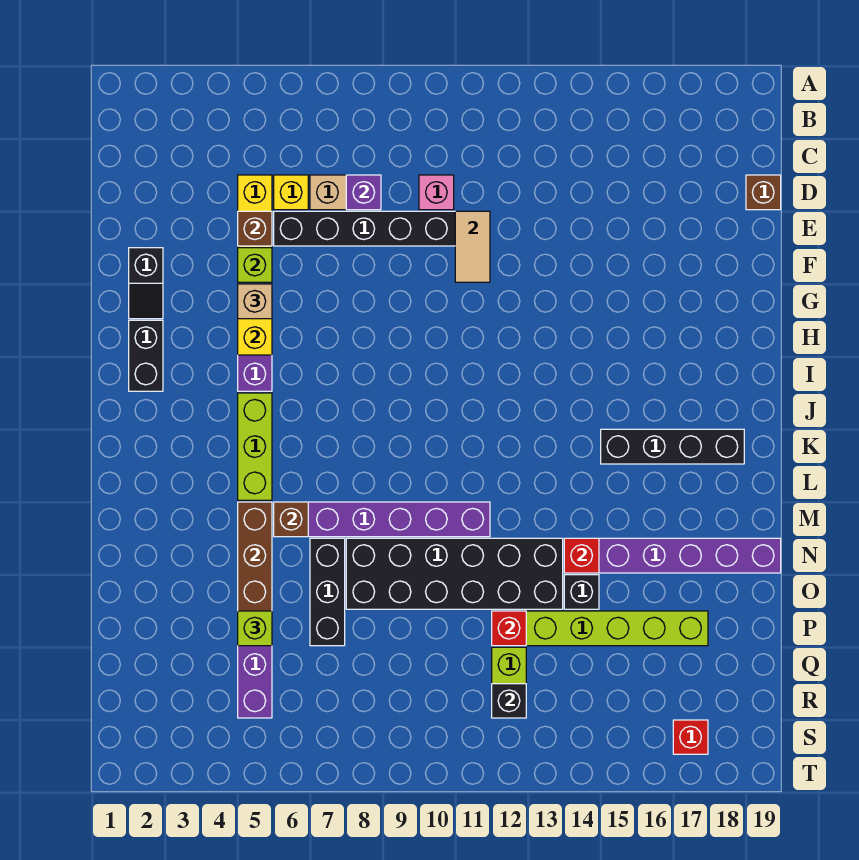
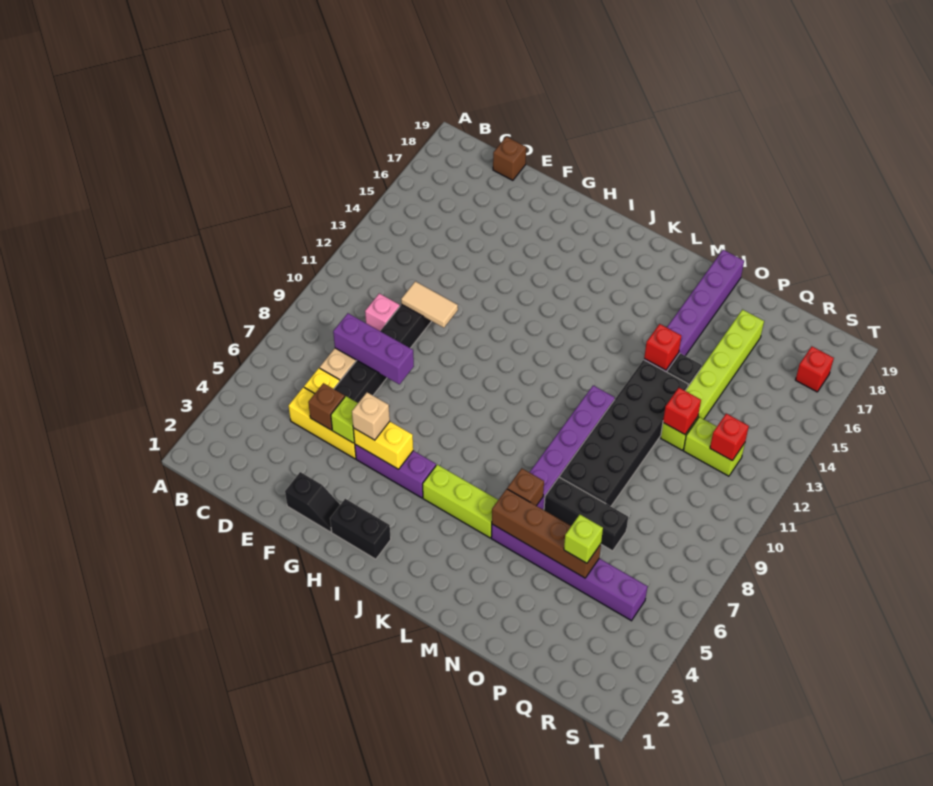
purple brick D8 level 2 -> purple brick D8:F8 level 2
black brick K15:K18 level 1 -> none
black brick R12 level 2 -> red brick R12 level 2

